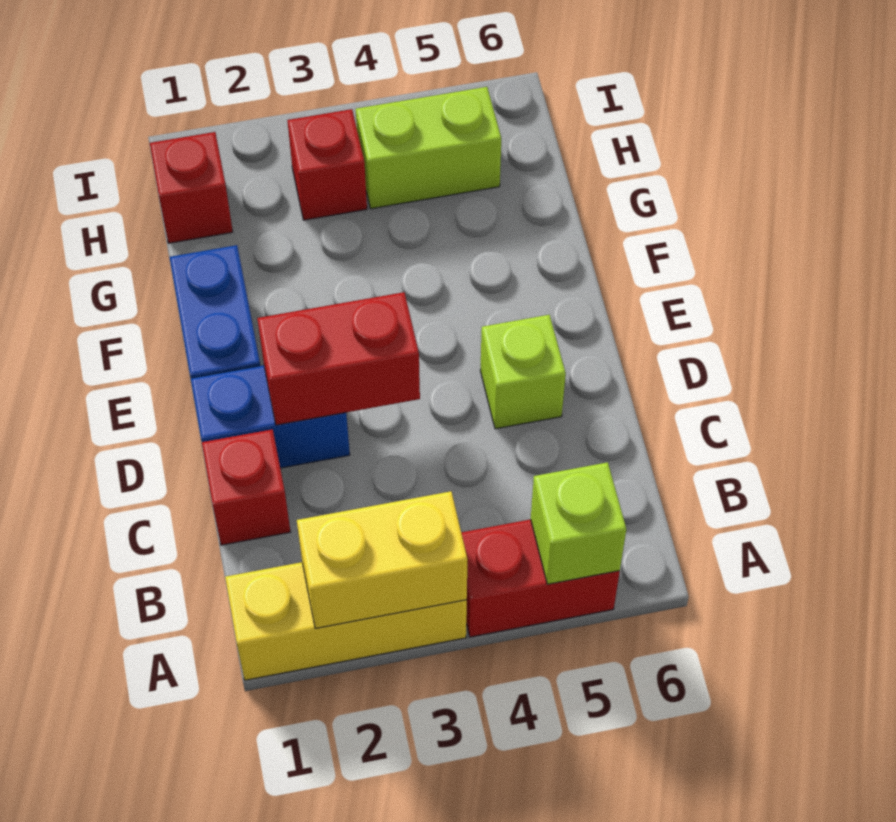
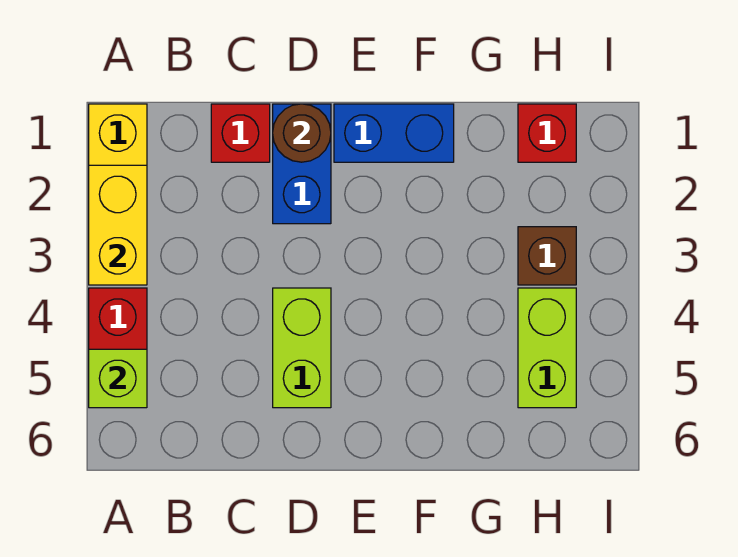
none -> brown round brick D1 level 2
red brick D2:D3 level 2 -> none
lime brick D5 level 1 -> lime brick D4:D5 level 1
red brick H3 level 1 -> brown brick H3 level 1

